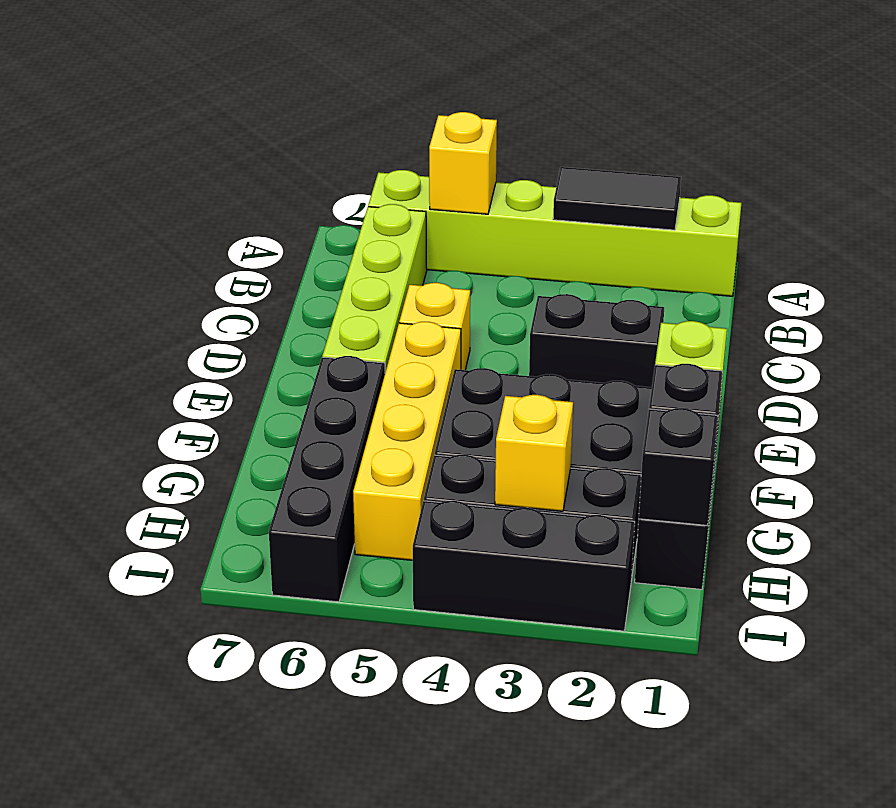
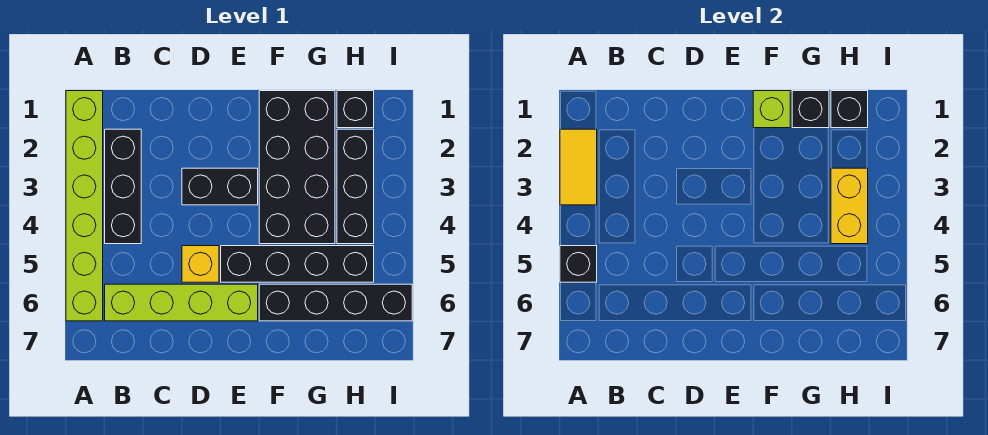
black tile A2:A3 level 2 -> yellow tile A2:A3 level 2
yellow brick A5 level 2 -> black brick A5 level 2
black brick D2:D3 level 1 -> black brick D3:E3 level 1
yellow brick E5:H5 level 1 -> black brick E5:H5 level 1
yellow brick H3 level 2 -> yellow brick H3:H4 level 2
black brick I2:I4 level 1 -> black brick B2:B4 level 1

